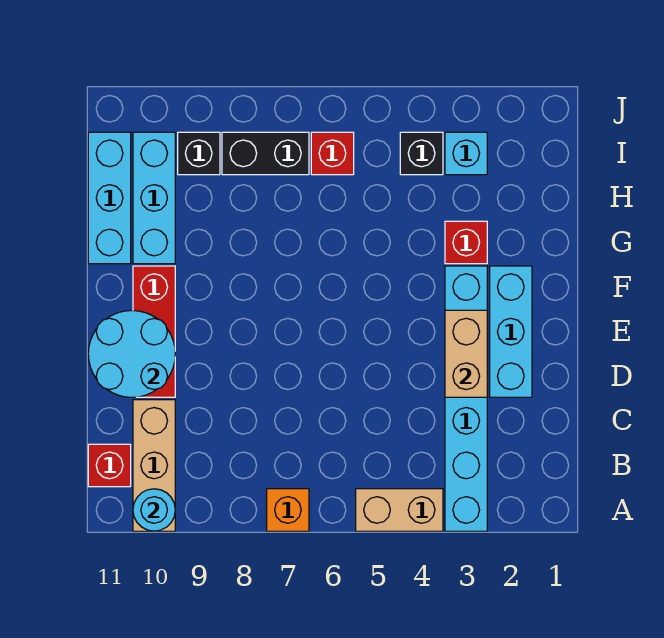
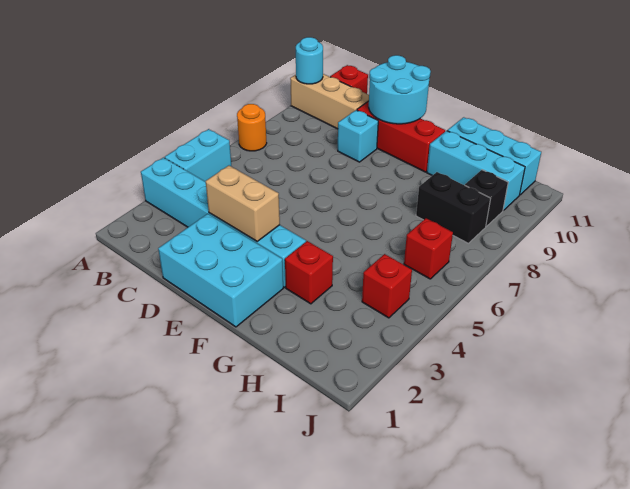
tan brick A4:A5 level 1 -> cyan brick A4:A5 level 1
orange brick A7 level 1 -> orange round brick A7 level 1
cyan brick D2:F2 level 1 -> cyan brick D1:F2 level 1
cyan brick I3 level 1 -> cyan brick D9 level 1
black brick I4 level 1 -> red brick I4 level 1
black brick I7:I8 level 1 -> black brick H8:I8 level 1

